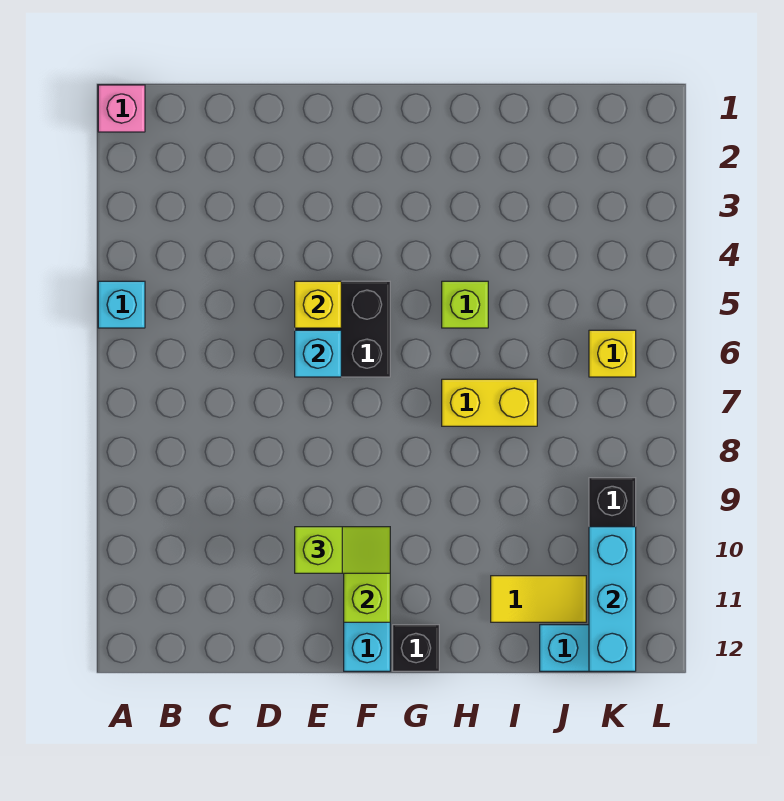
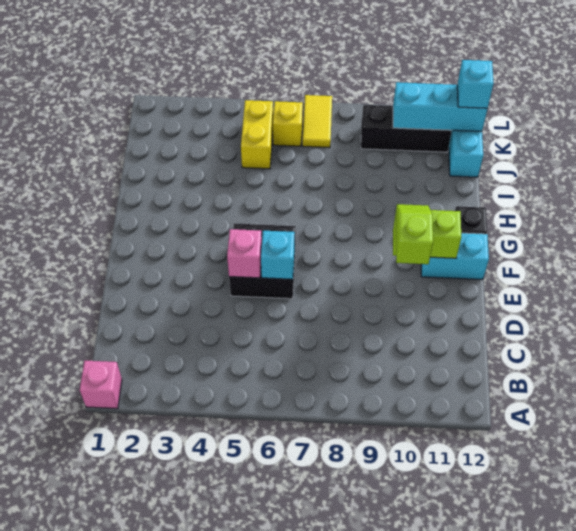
cyan brick A5 level 1 -> cyan brick K12 level 3
yellow brick E5 level 2 -> pink brick E5 level 2
lime brick H5 level 1 -> none
yellow brick H7:I7 level 1 -> yellow brick J5:K5 level 1
yellow tile I11:J11 level 1 -> yellow tile K7:L7 level 1

